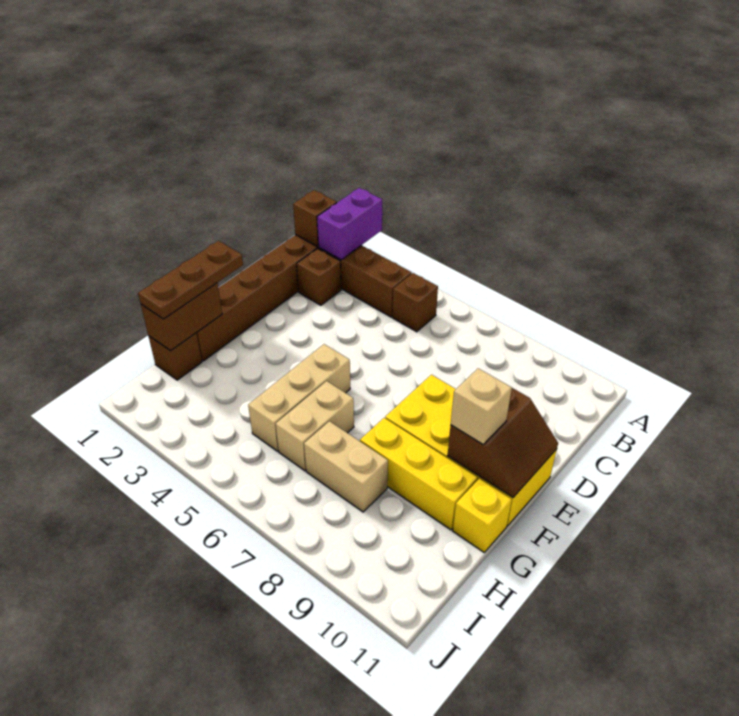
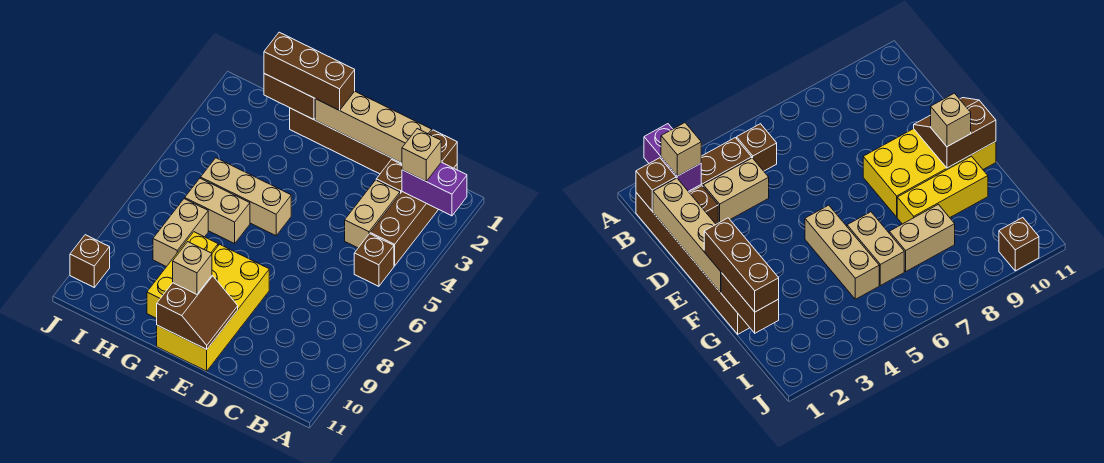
none -> tan brick B2 level 3
none -> tan brick C1:F1 level 2
none -> tan brick C3:C4 level 1
brown slope E10:F11 level 2 top 10 -> brown slope E10:F11 level 2 top F
brown plate F1:H1 level 3 -> brown brick F1:H1 level 3
yellow brick G11 level 1 -> none
brown brick H1 level 1 -> brown brick J10 level 1

